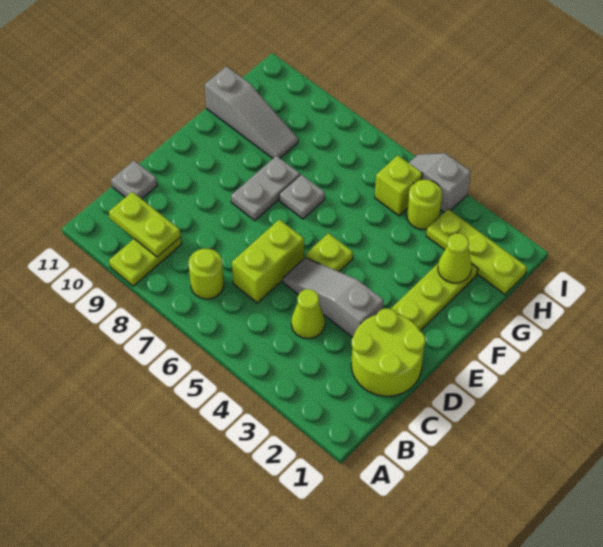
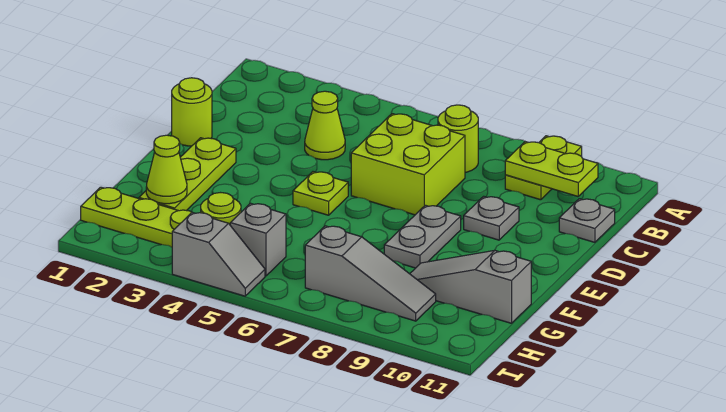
lime round brick C1:D2 level 1 -> lime round brick D1 level 1
lime brick C6:D6 level 1 -> lime brick C6:D7 level 1
grey slope D3:D5 level 1 top 3 -> grey slope H7:H9 level 1 top 7
grey plate F7 level 1 -> grey plate D9 level 1
lime brick H5 level 1 -> grey brick H5 level 1

